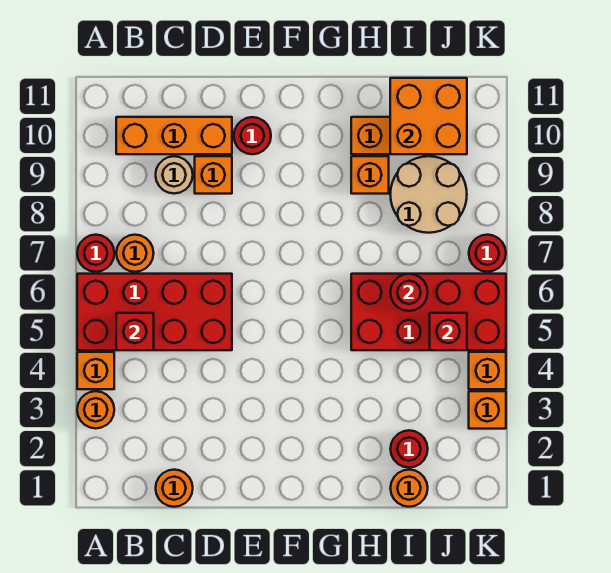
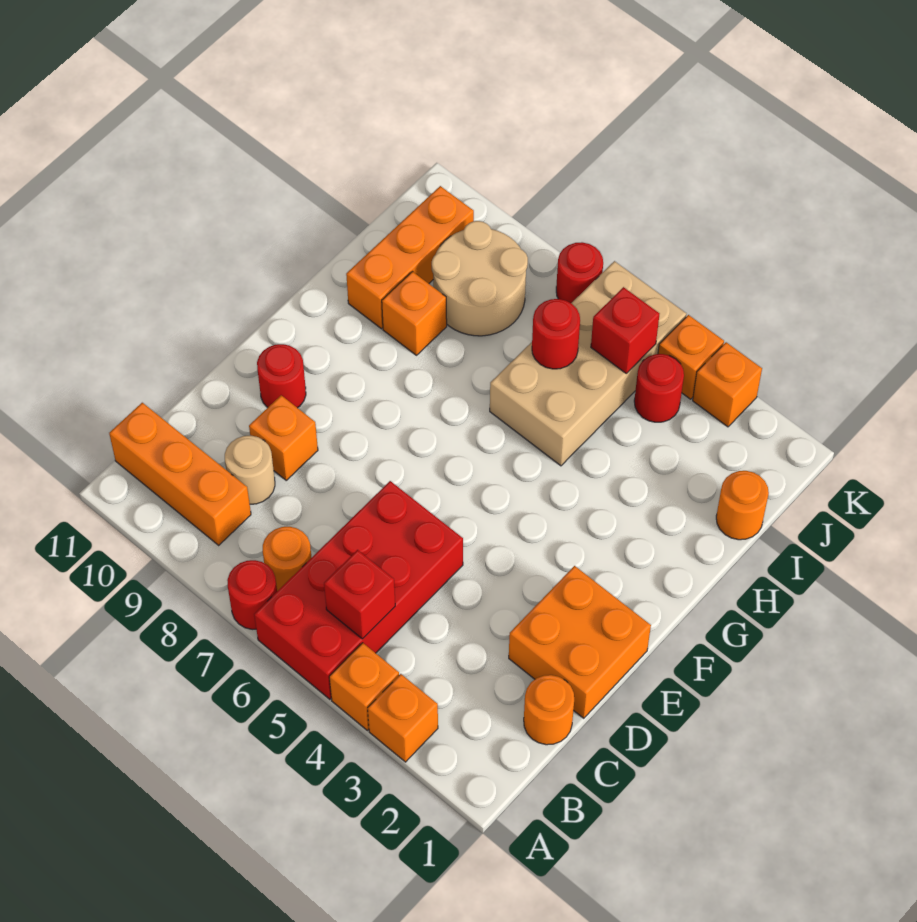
orange round brick A3 level 1 -> orange brick A3 level 1
orange brick B10:D10 level 1 -> orange brick B9:B11 level 1
red brick H5:K6 level 1 -> tan brick H5:K6 level 1
red round brick I2 level 1 -> red round brick J4 level 1
orange brick I10:J11 level 2 -> orange brick D1:E2 level 1

